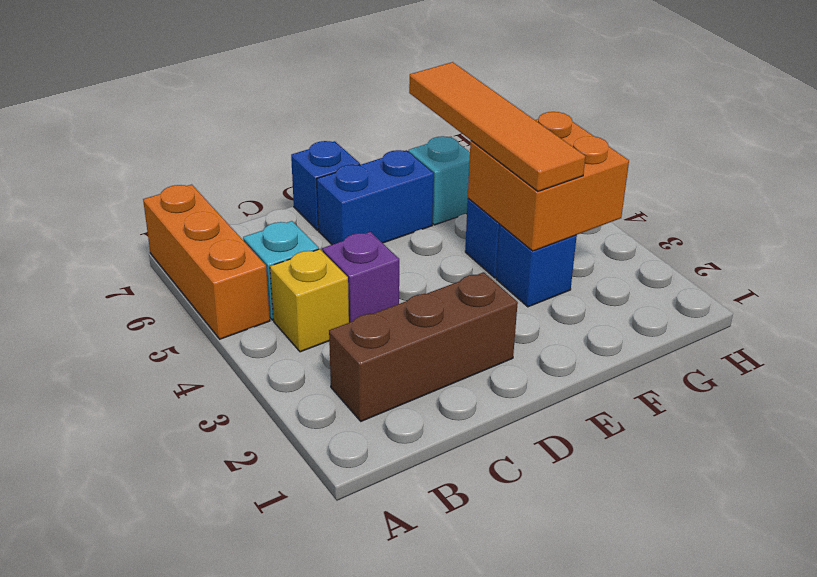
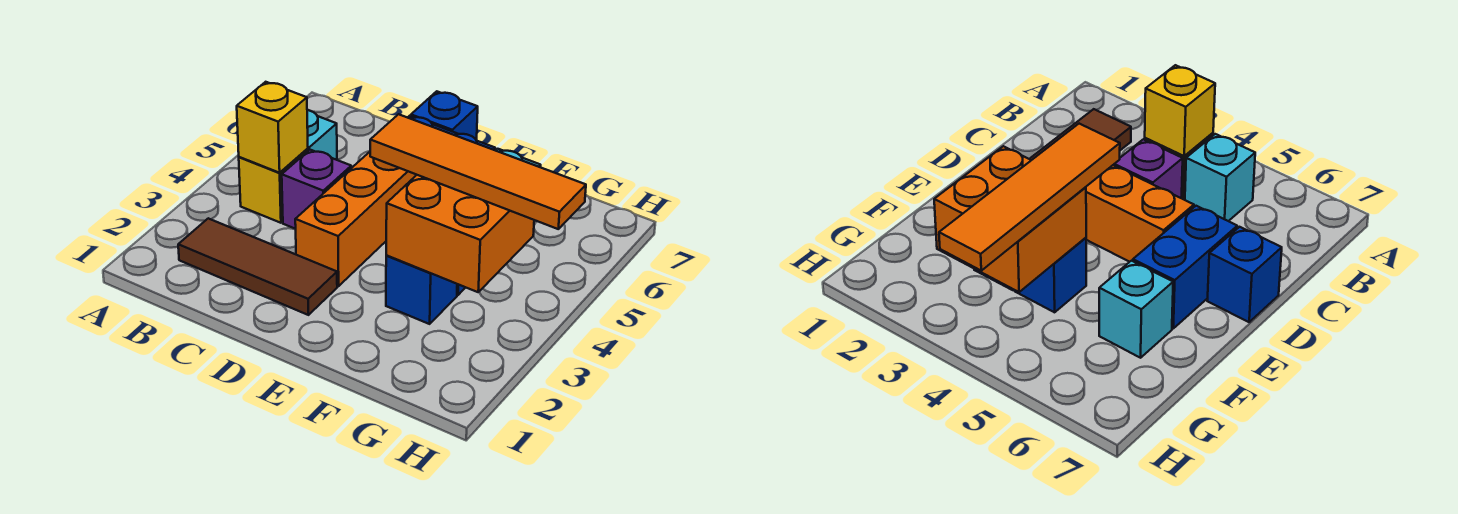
orange brick A5:A7 level 1 -> orange brick D3:D5 level 1
brown brick B2:D2 level 1 -> brown tile B2:D2 level 1
none -> yellow brick B4 level 2
orange tile F3:F6 level 3 -> orange tile E4:H4 level 3

